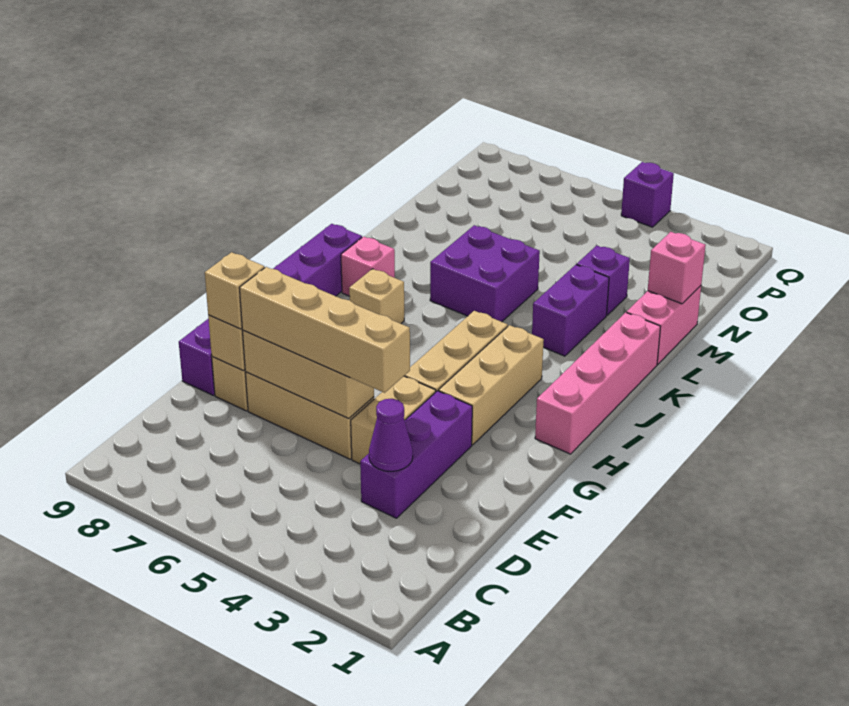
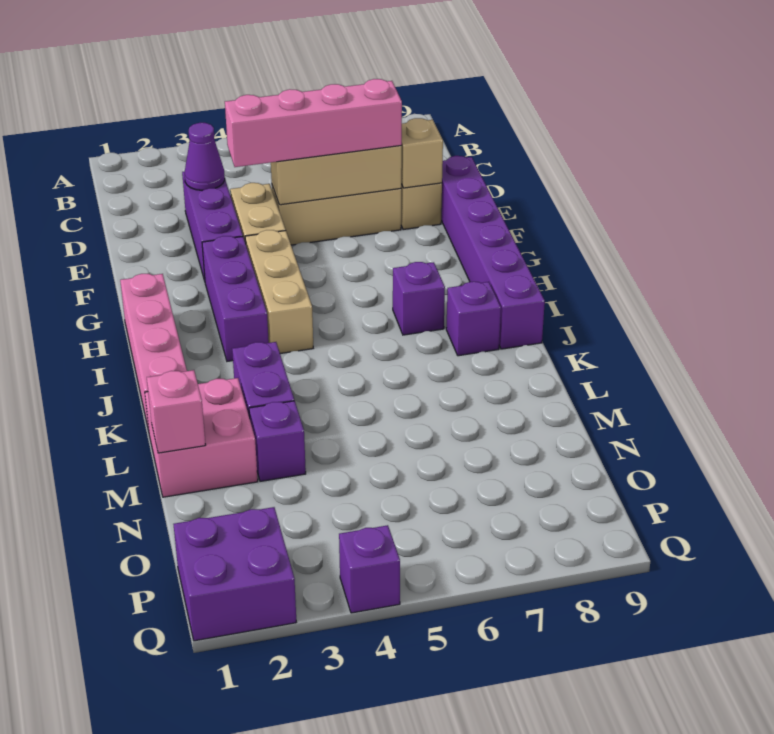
tan brick E4:E7 level 3 -> pink brick E4:E7 level 3
tan brick E8 level 3 -> none
tan brick G3:I3 level 1 -> purple brick G3:I3 level 1
tan brick I7 level 1 -> purple brick I7 level 1
pink brick J8 level 1 -> purple brick J8 level 1
purple brick K5:L6 level 1 -> purple brick P1:Q2 level 1
pink brick L1:M1 level 1 -> pink brick L1:M2 level 1

